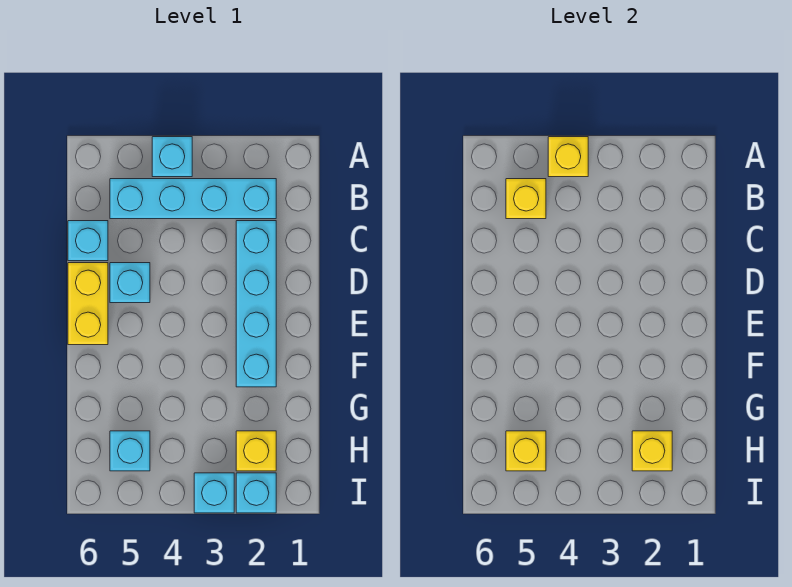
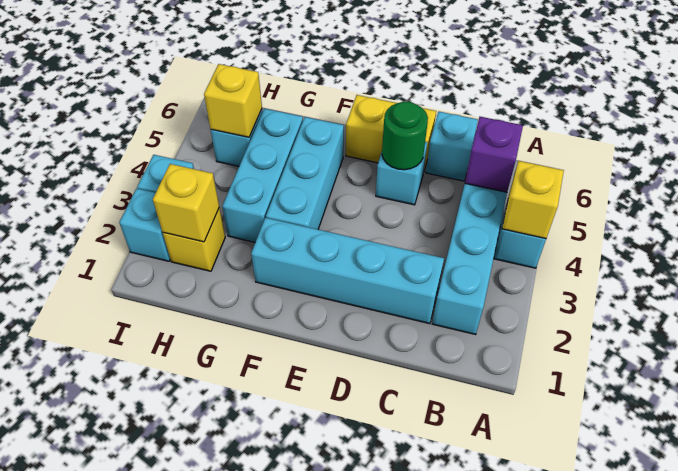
yellow brick B5 level 2 -> purple brick B5 level 2
none -> green round brick D5 level 2
none -> cyan brick F3:F5 level 1
none -> cyan brick G3:G5 level 1

